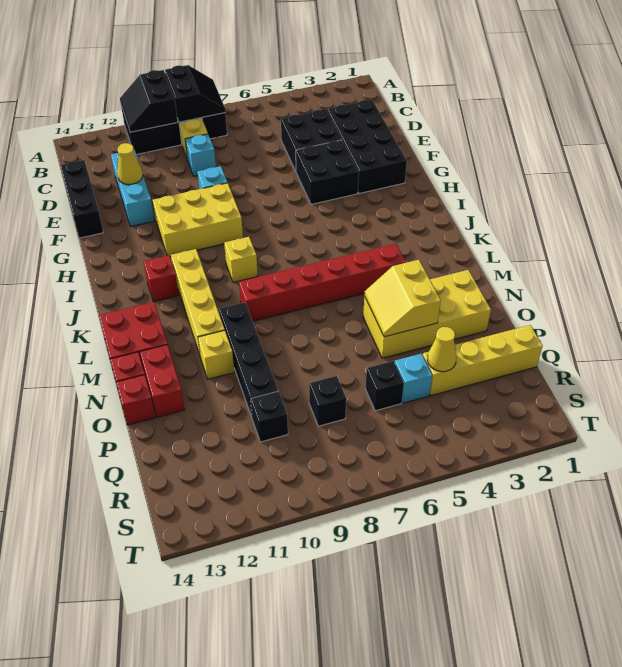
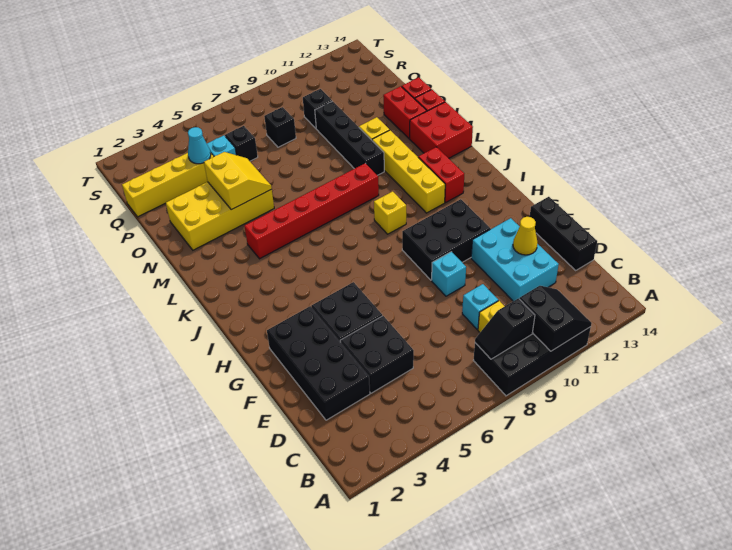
black slope A8:B9 level 2 top 9 -> black slope B8:B9 level 2 top 9
cyan brick D12:F12 level 1 -> cyan brick D11:F12 level 1
yellow brick G9:H11 level 1 -> black brick G9:H11 level 1
red brick J12 level 1 -> red brick J12:K12 level 1
yellow cone Q4 level 2 -> cyan cone Q4 level 2

